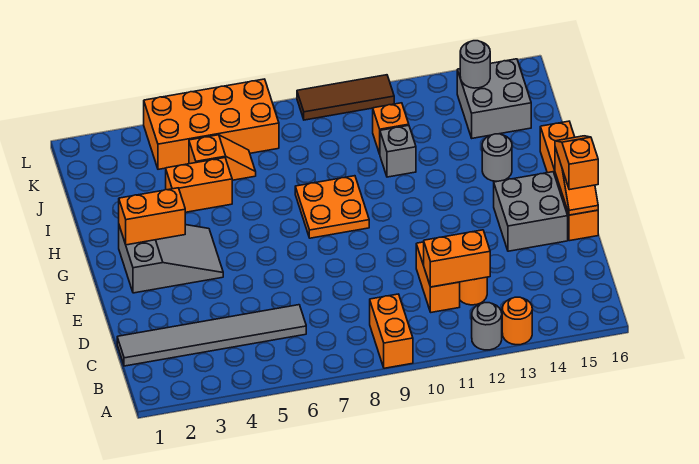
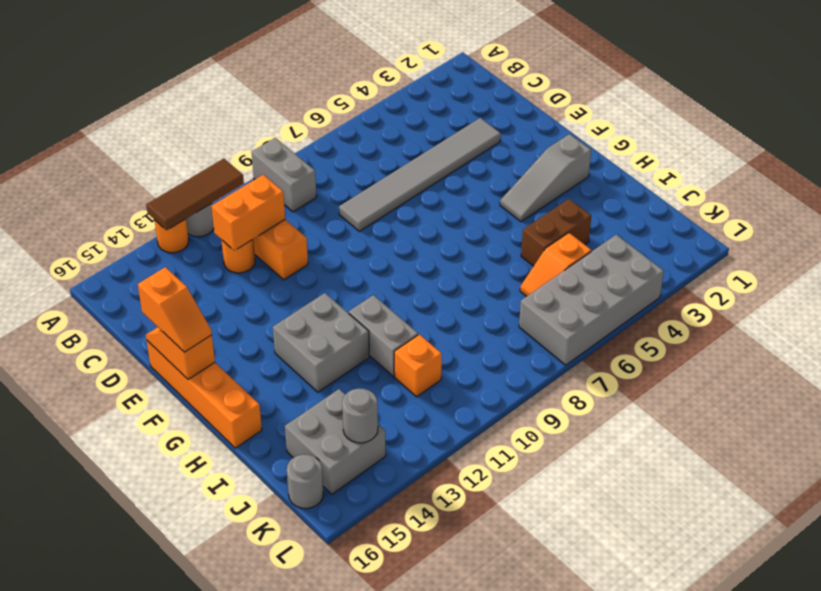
orange brick A9:B9 level 1 -> grey brick A9:B9 level 1
grey tile C1:C6 level 1 -> grey tile D3:D8 level 1
grey brick E14:F15 level 1 -> grey brick G12:H13 level 1
grey slope F2:G4 level 1 top 2 -> grey slope G2:G4 level 1 top 2
orange brick G2:G3 level 2 -> none
orange plate G8:H9 level 1 -> none
grey round brick H14 level 1 -> grey round brick K16 level 1
orange brick I4:I5 level 1 -> brown brick I4:I5 level 1
grey brick I11 level 1 -> grey brick H11:I11 level 1
orange brick K4:L7 level 1 -> grey brick K4:L7 level 1
brown tile L9:L11 level 1 -> brown tile A11:A13 level 2

